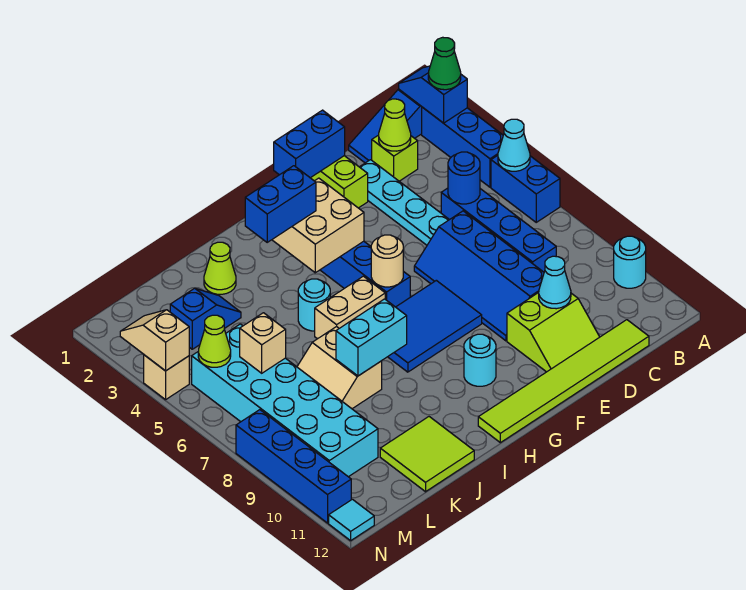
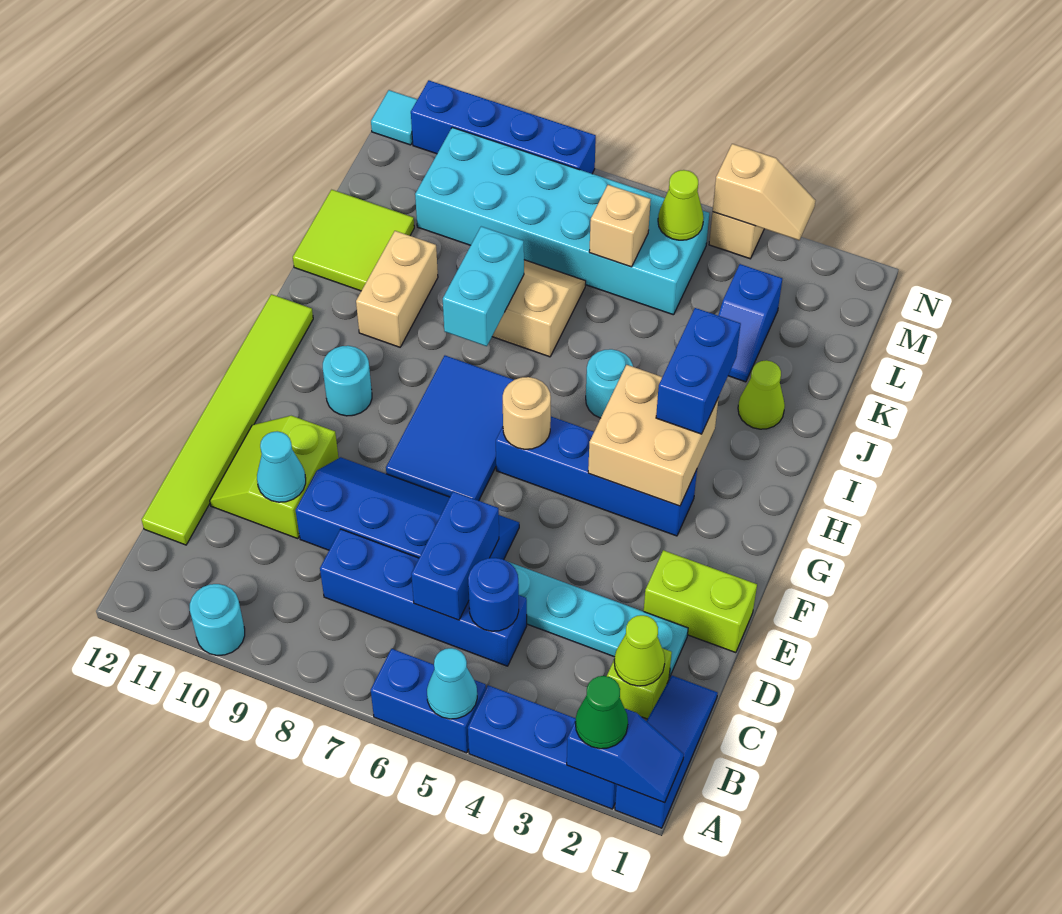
blue brick E1:F1 level 2 -> blue brick C6:D6 level 2
tan brick H6:I6 level 1 -> tan brick I10:J10 level 1

